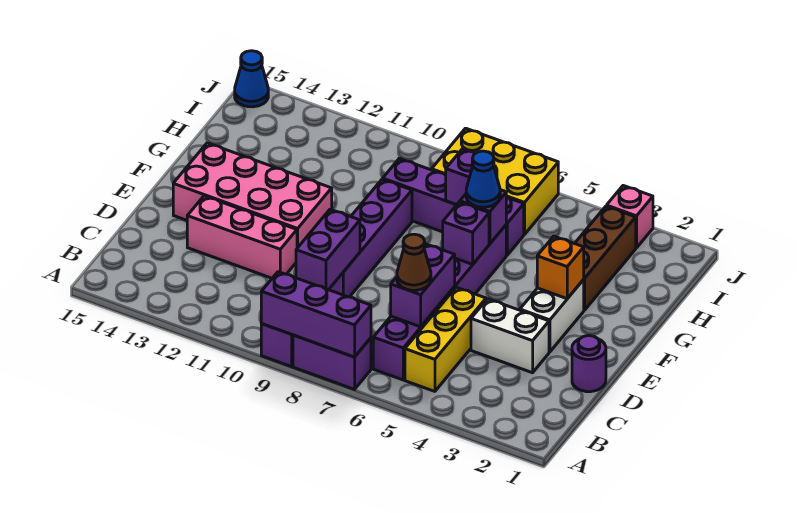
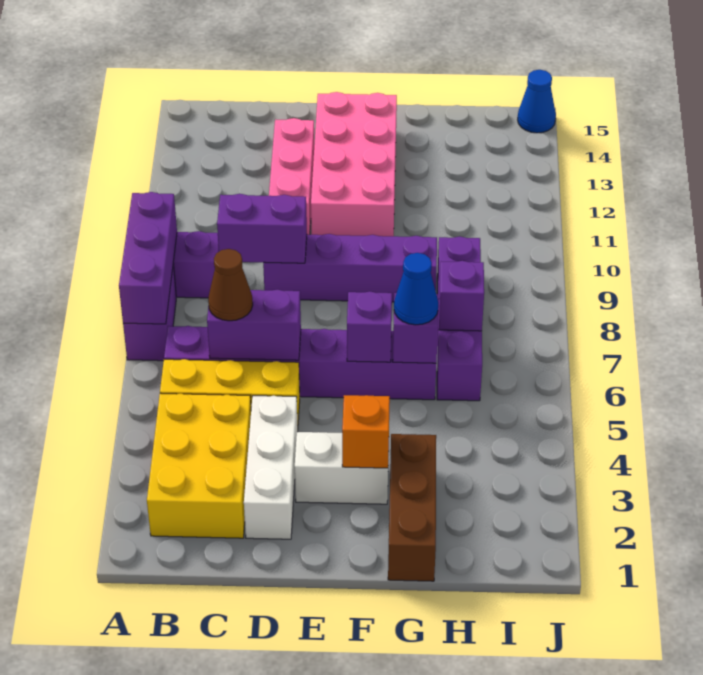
purple round brick D1 level 1 -> none
white brick D3:D4 level 1 -> white brick D2:D4 level 1
brown brick G3:I3 level 1 -> brown brick G1:G3 level 1
yellow brick I6:J8 level 1 -> yellow brick B2:C4 level 1
pink brick J3 level 1 -> none

